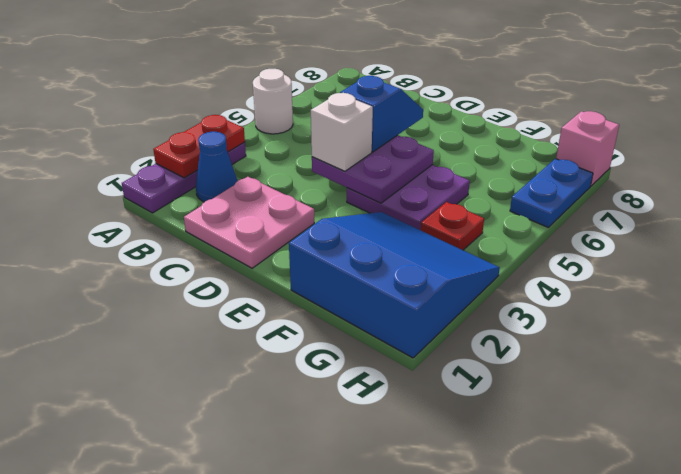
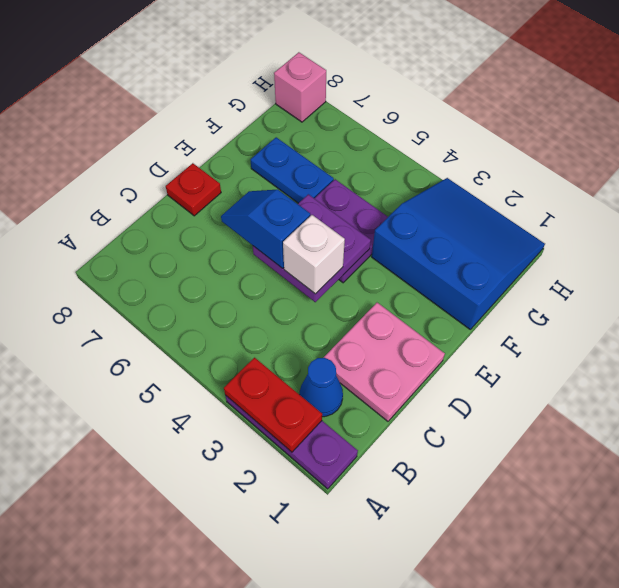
white round brick A5 level 1 -> none
blue slope F1:H3 level 1 top 1 -> blue slope F1:H3 level 1 top F
red plate G4 level 1 -> red plate D8 level 1
blue plate H6:H7 level 1 -> blue plate F6:F7 level 1

